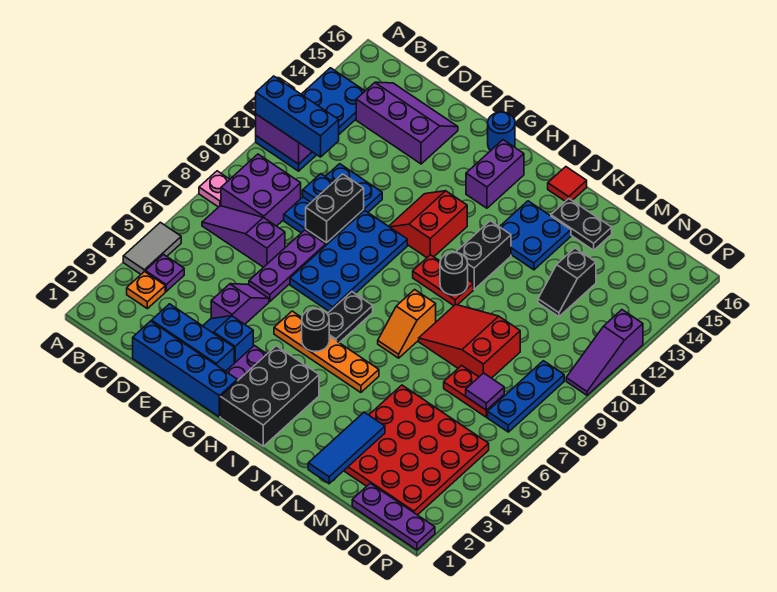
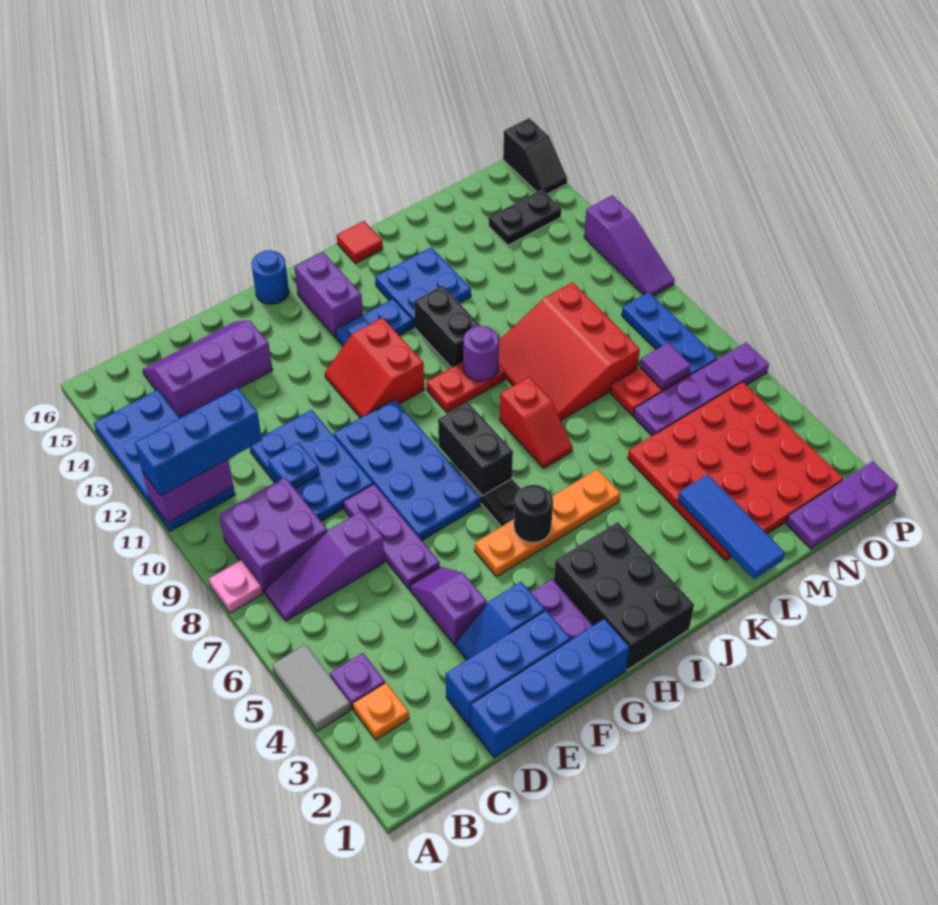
black brick E9:E10 level 2 -> black brick H7:H8 level 2
none -> blue plate H13:I13 level 1
orange slope J7:J8 level 1 top 8 -> red slope J7:J8 level 1 top 8
black round brick J10 level 2 -> purple round brick J10 level 2
red slope K8:M9 level 1 top M -> red slope K8:M10 level 1 top M
black plate K15:L15 level 1 -> black plate N14:O14 level 1
none -> purple plate M6:P6 level 1
black slope M12:M13 level 1 top 13 -> black slope P15:P16 level 1 top 16

